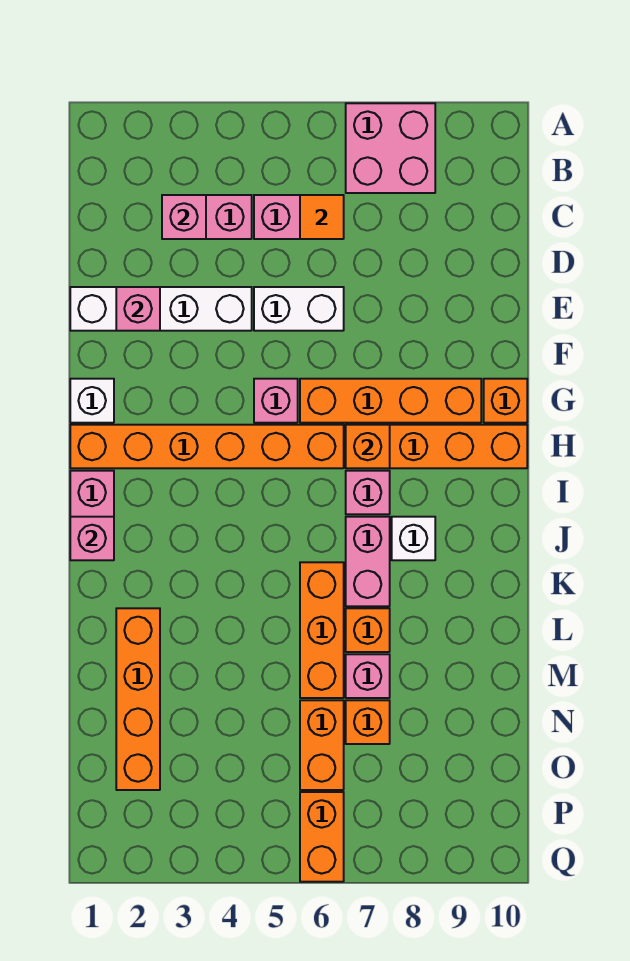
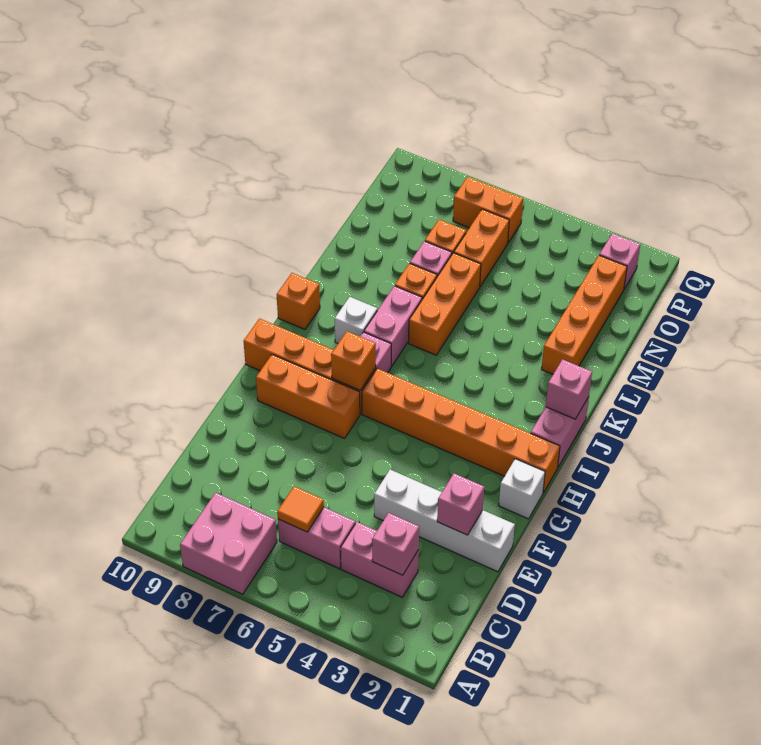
white brick E5:E6 level 1 -> none
pink brick G5 level 1 -> pink brick P2 level 1
orange brick G6:G9 level 1 -> orange brick G7:G9 level 1
orange brick G10 level 1 -> orange brick J10 level 1
orange brick P6:Q6 level 1 -> orange brick P6:P7 level 1

